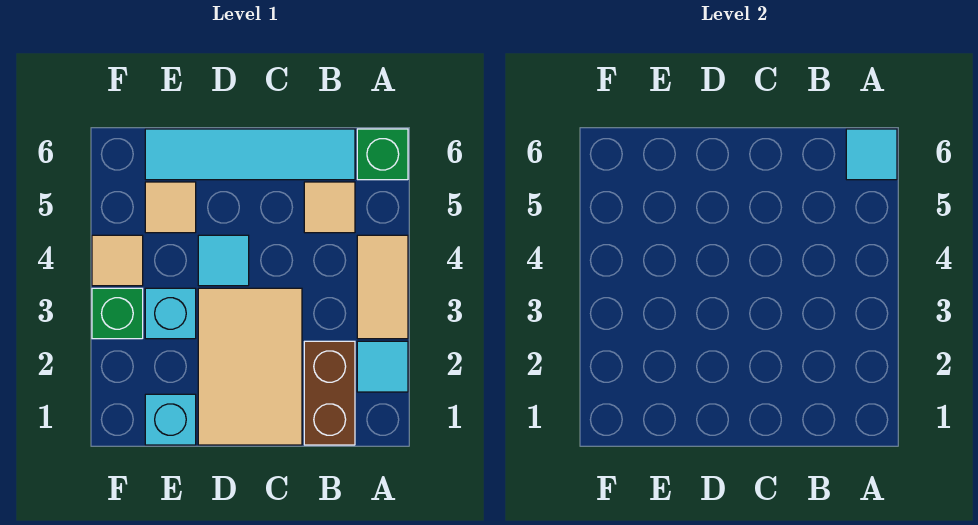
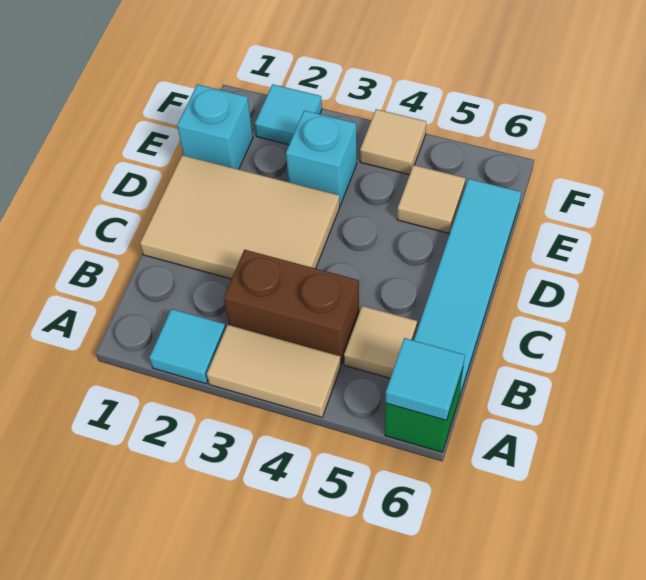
brown brick B1:B2 level 1 -> brown brick B3:B4 level 1
cyan tile D4 level 1 -> cyan tile F2 level 1
green brick F3 level 1 -> none

